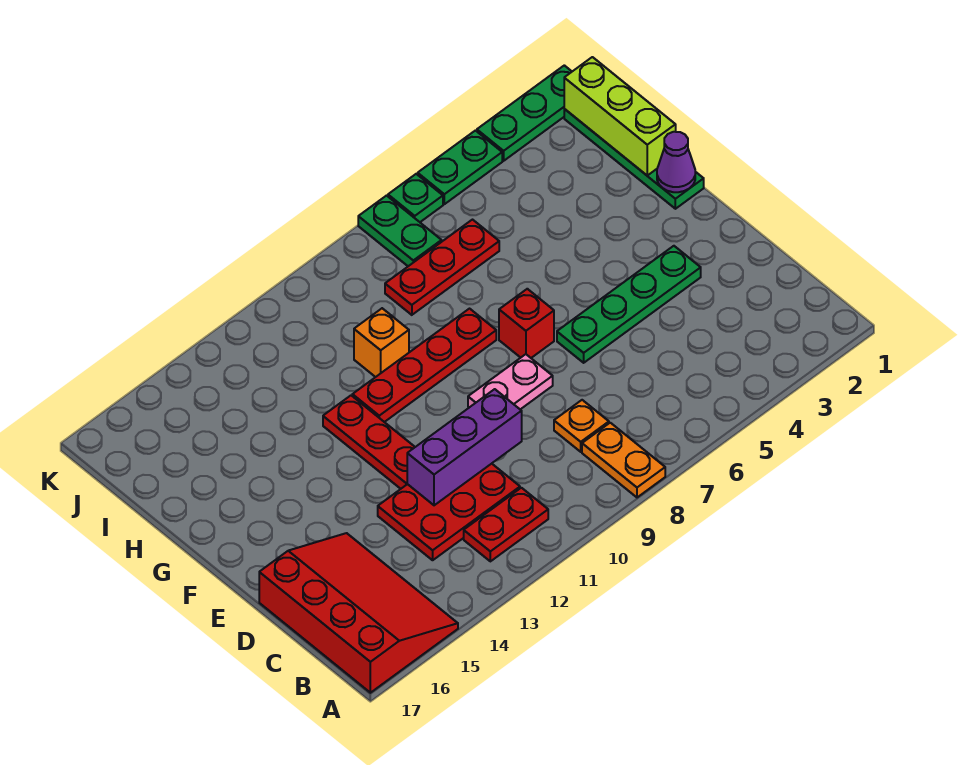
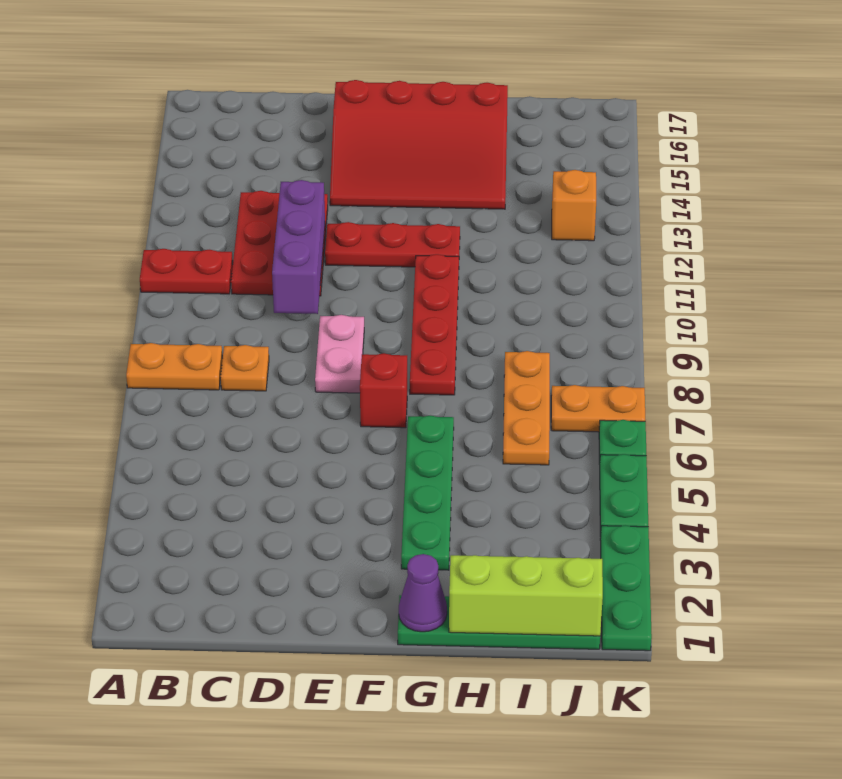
red slope A15:D17 level 1 top 17 -> red slope E14:H16 level 1 top 16
red plate B11:B12 level 1 -> red plate A11:B11 level 1
green plate E3:E6 level 1 -> green plate G3:G6 level 1
orange brick H10 level 1 -> orange brick J13 level 1
red plate I6:I8 level 1 -> orange plate I6:I8 level 1
green plate J7:K7 level 1 -> orange plate J7:K7 level 1

